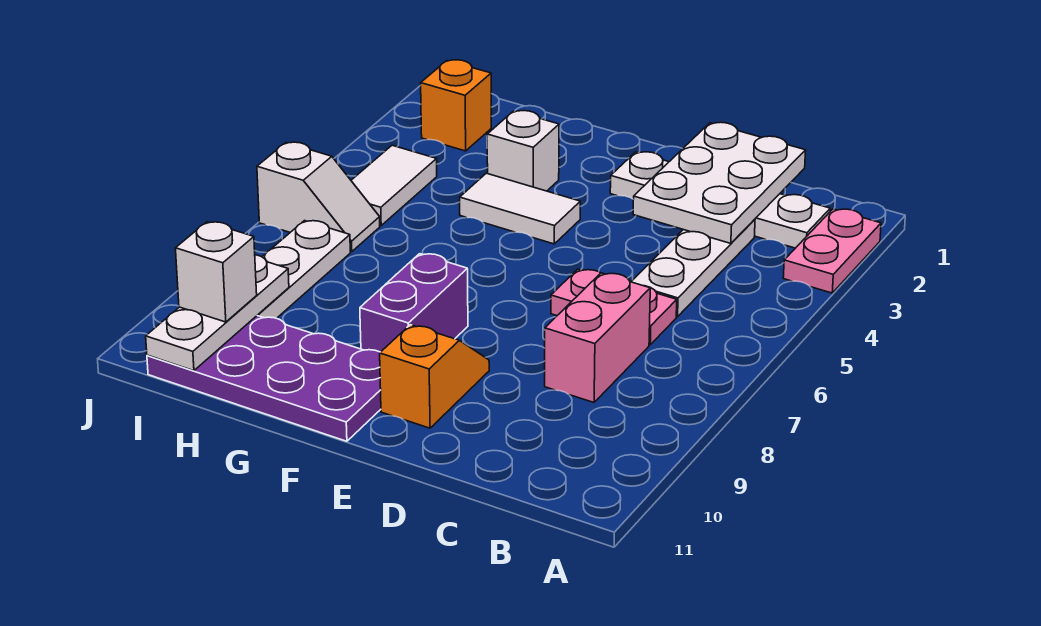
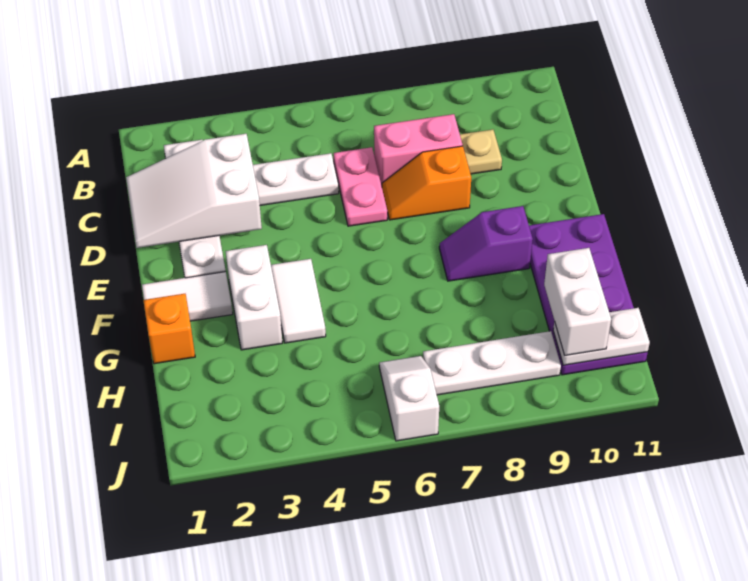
pink plate A2:A3 level 1 -> none
white plate C1:D3 level 2 -> white slope C1:D3 level 2 top 3
none -> tan plate C9 level 1
orange slope E9:E10 level 1 top 10 -> orange slope D7:D8 level 1 top 8
purple brick F8:F9 level 1 -> purple slope F8:F9 level 1 top 9
white brick G3 level 1 -> white brick F3:G3 level 1
orange brick I2 level 1 -> orange brick G1 level 1
white tile I4:I5 level 1 -> white tile F1:F2 level 1
white plate I9:I11 level 2 -> white plate I10:I11 level 2
white brick I10 level 3 -> white brick H10:I10 level 3

